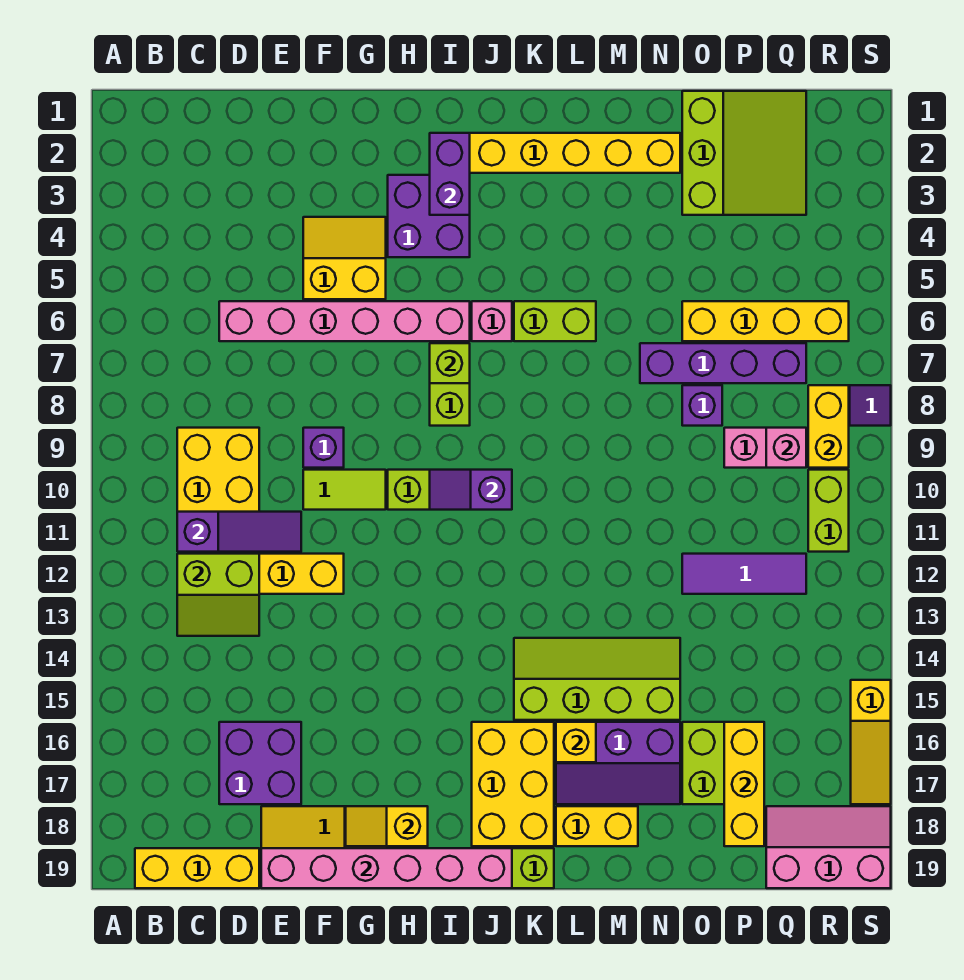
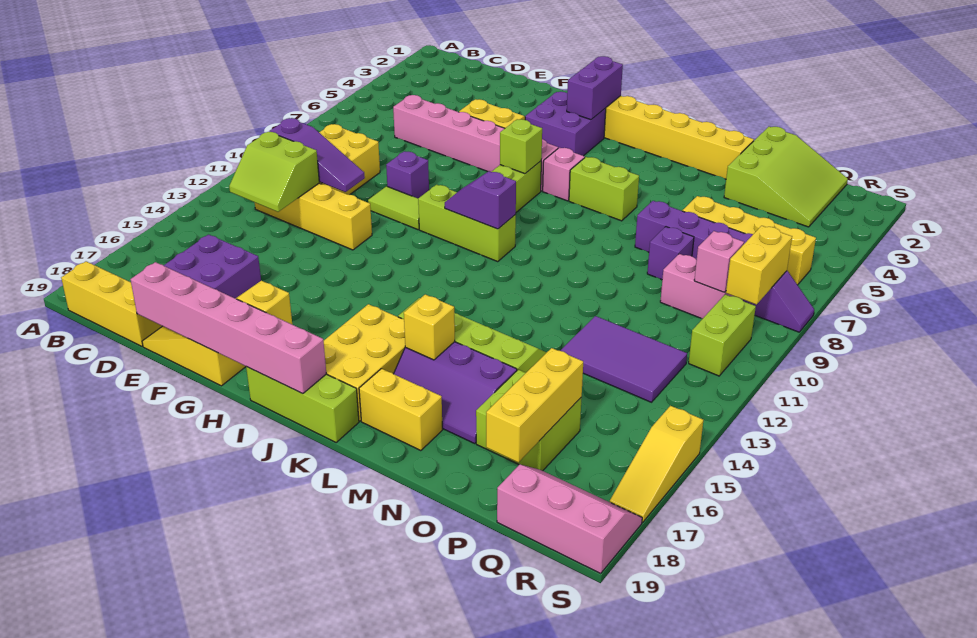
purple tile O12:Q12 level 1 -> purple tile O12:Q13 level 1

